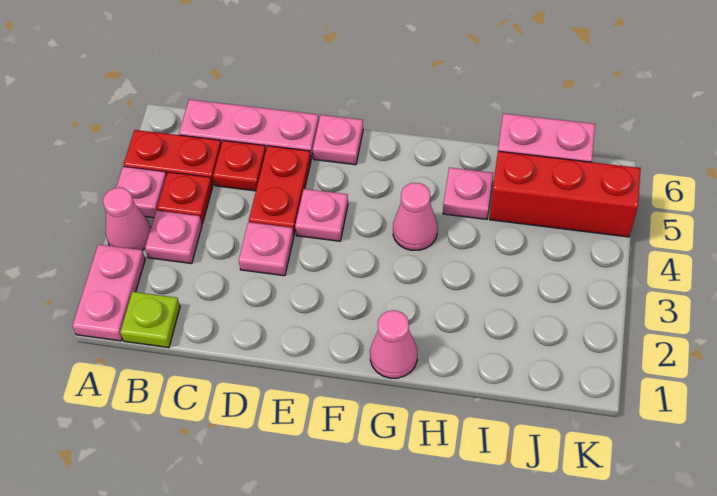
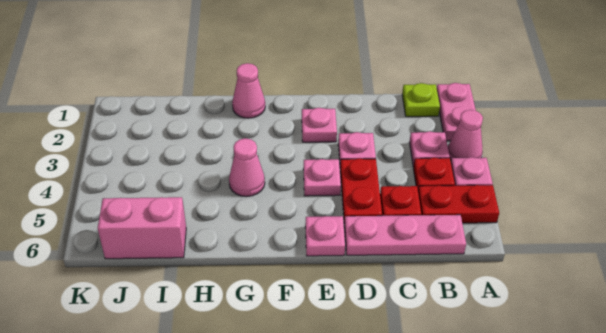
pink plate H5 level 1 -> pink plate E2 level 1
red brick I5:K5 level 1 -> none

